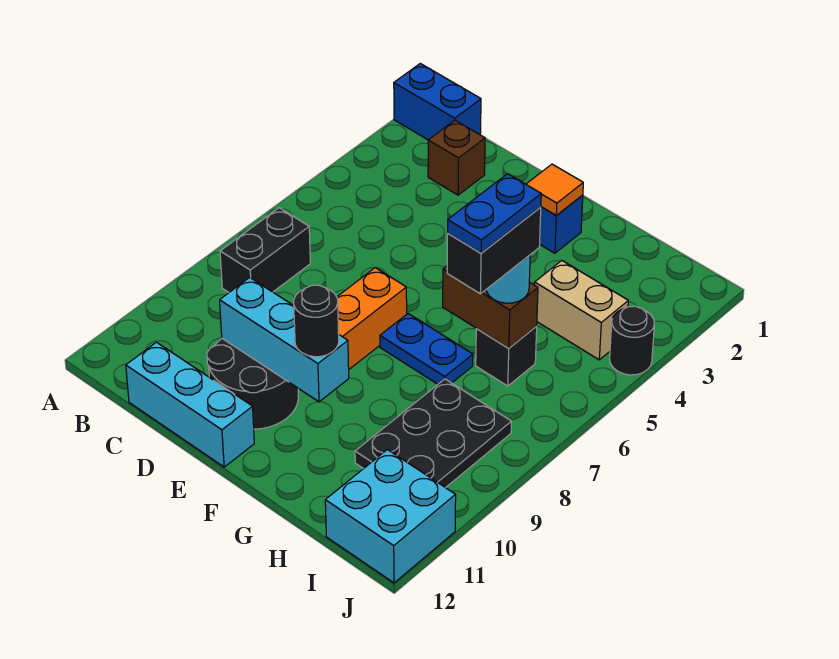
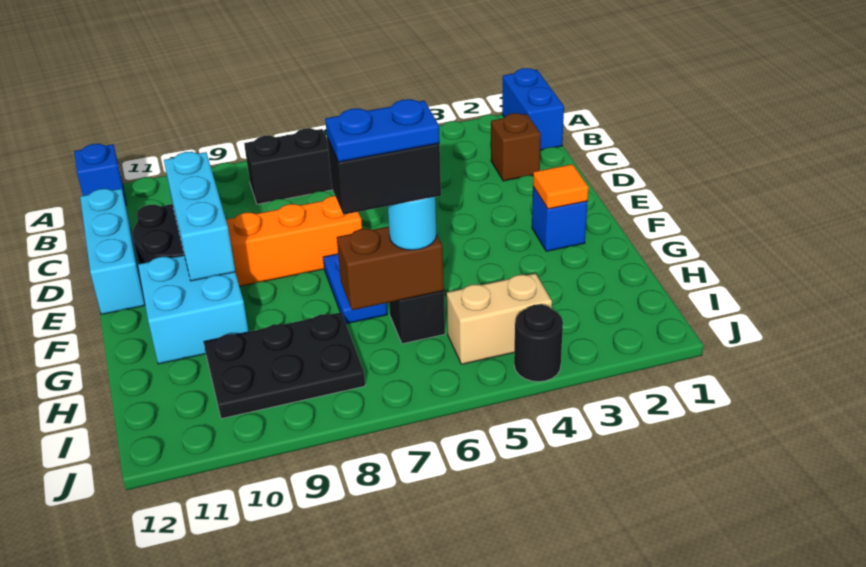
none -> blue brick A12 level 1
black round brick F10 level 3 -> none
brown brick G6:H6 level 2 -> brown brick H6:H7 level 2
tan brick H4:I4 level 1 -> tan brick I4:I5 level 1
cyan brick I11:J12 level 1 -> cyan brick F10:G11 level 1

